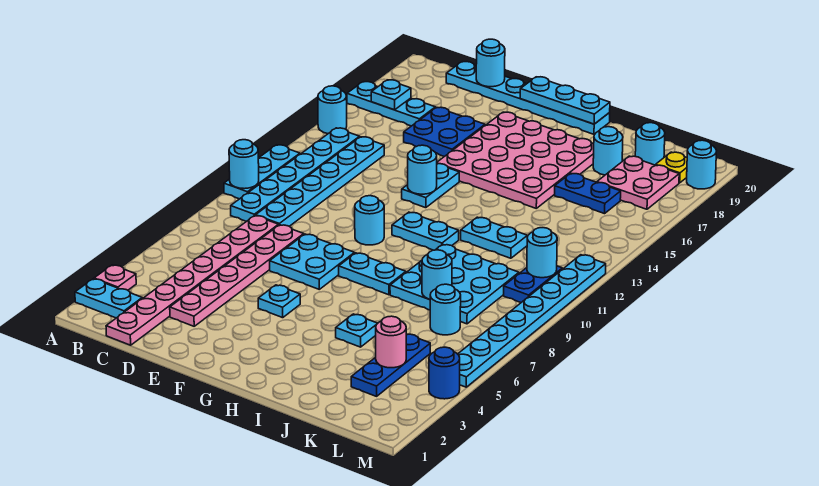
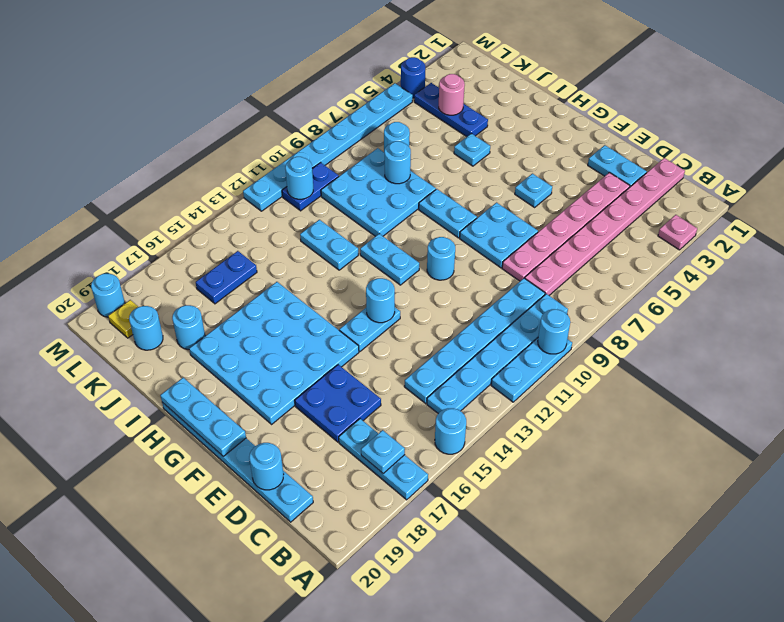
cyan plate A2:B2 level 1 -> cyan plate D2:E2 level 1
pink plate F15:I18 level 1 -> cyan plate F15:I18 level 1
blue plate J16:K16 level 1 -> blue plate K15:K16 level 1
blue plate K3:K5 level 1 -> blue plate J4:L4 level 1
pink plate K17:L18 level 1 -> none

